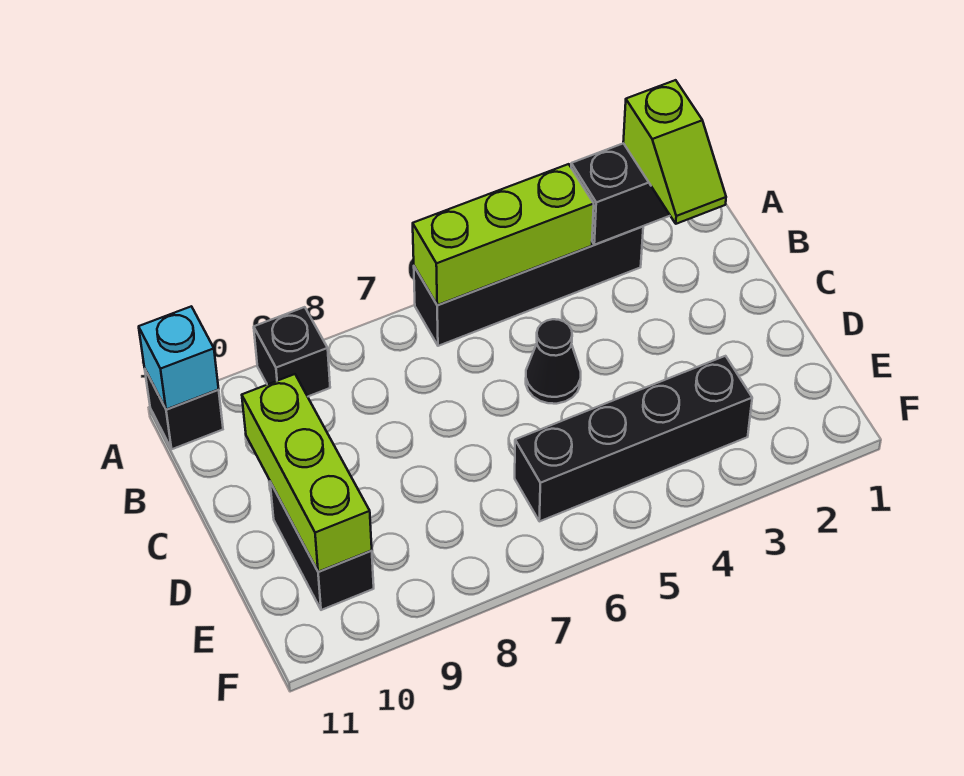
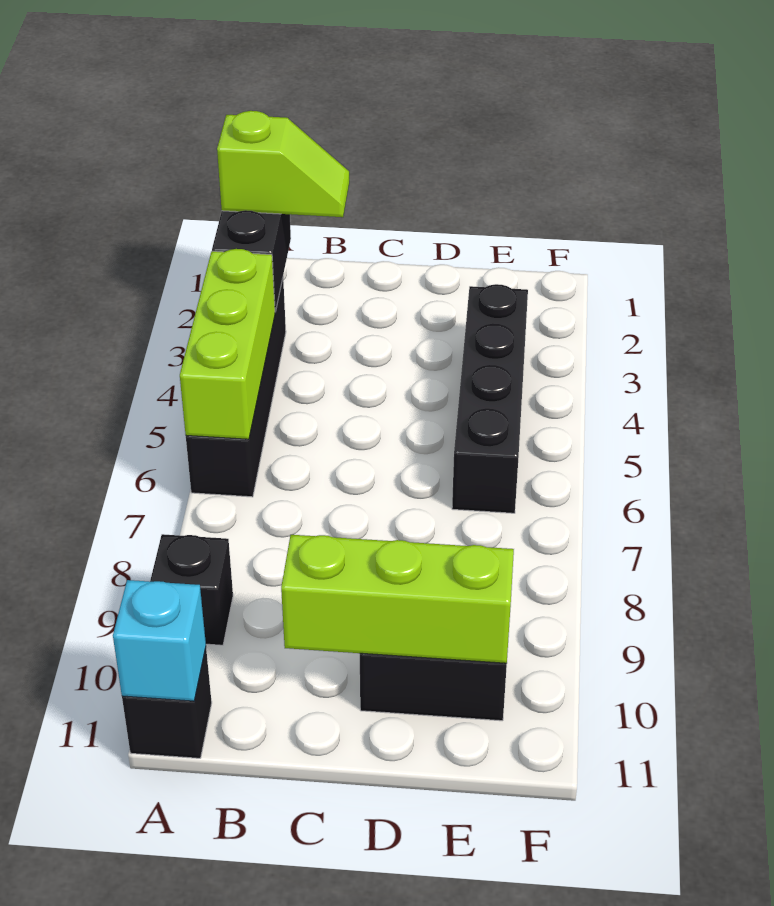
black cone C5 level 1 -> none

